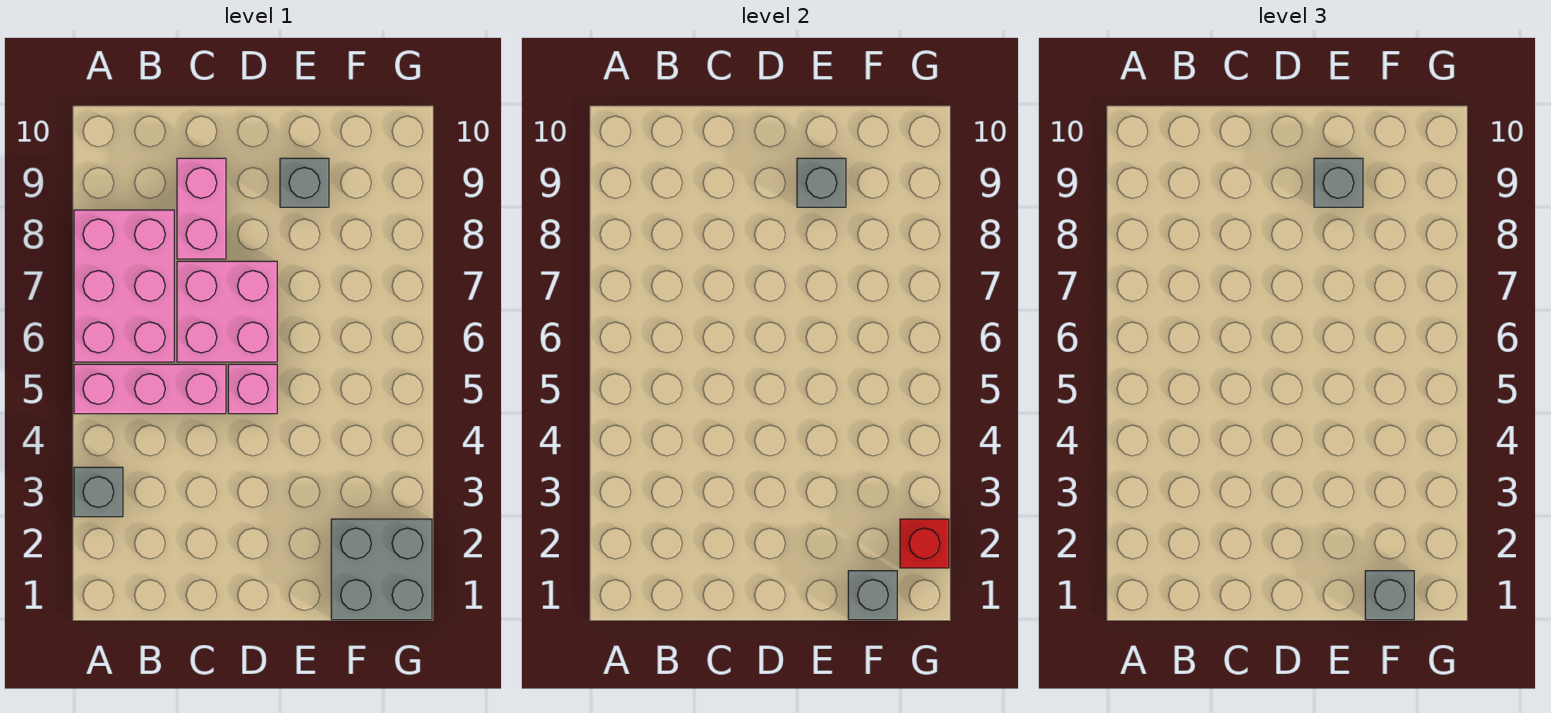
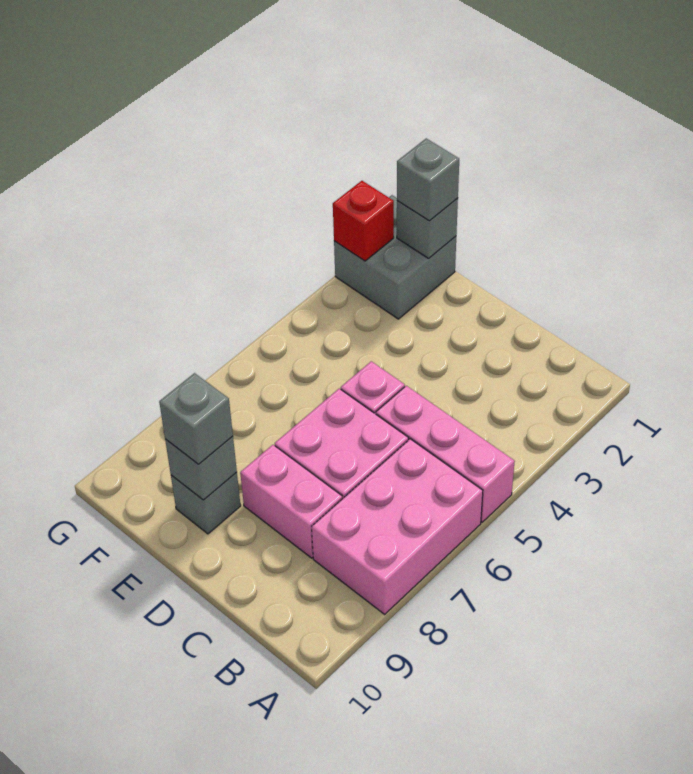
grey brick A3 level 1 -> none
pink brick C8:C9 level 1 -> pink brick C8:D8 level 1

